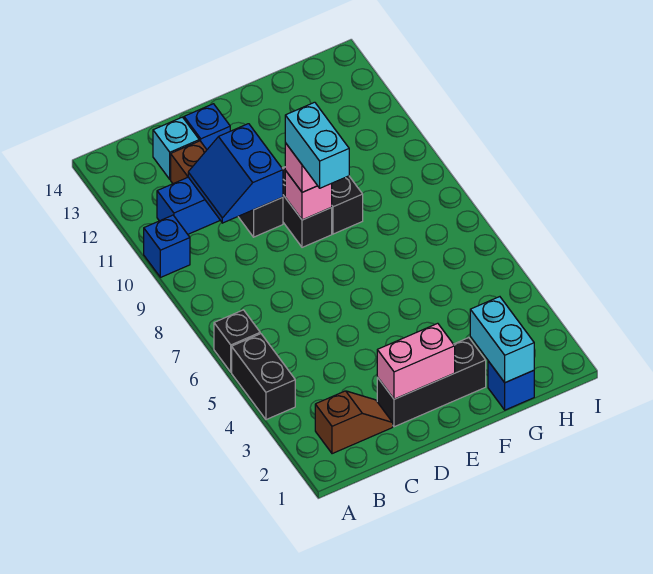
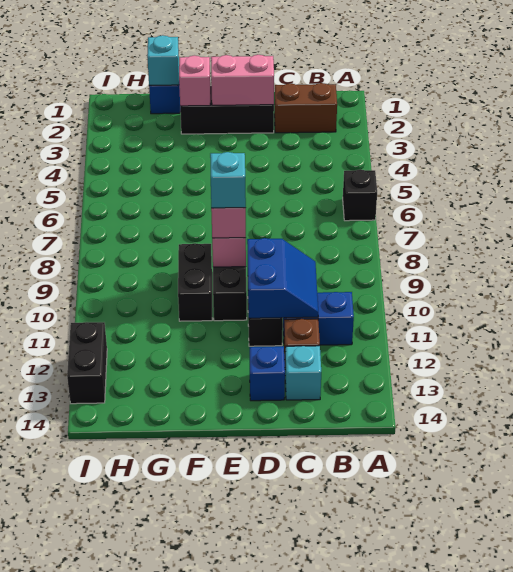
black brick A4:A5 level 1 -> black brick I12:I13 level 1
blue brick A10 level 1 -> none
brown slope B2:C2 level 1 top B -> brown brick B2:C2 level 1
cyan brick E8:E9 level 4 -> cyan brick E9 level 4
none -> pink brick F2 level 2
cyan brick G1:G2 level 2 -> cyan brick G1 level 2

